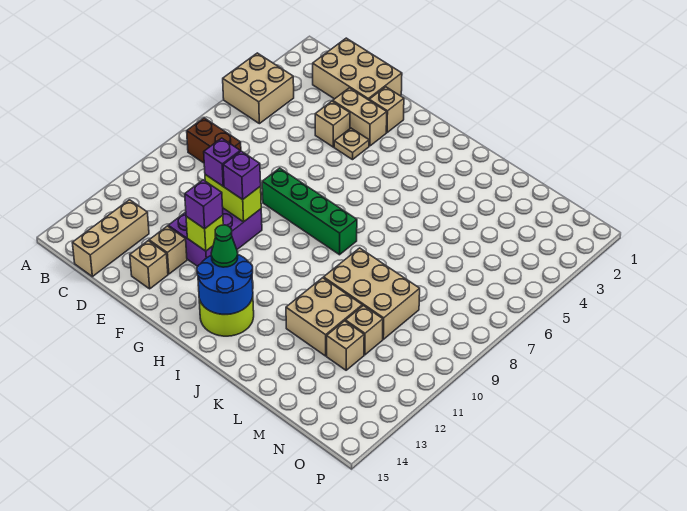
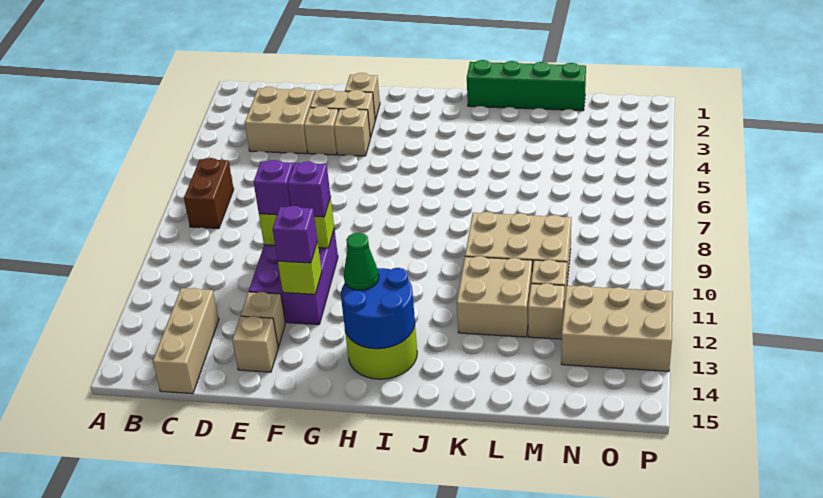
tan brick A4:B5 level 1 -> tan brick C3:D4 level 1
brown brick B8:C8 level 1 -> brown brick B7:B8 level 1
tan brick C1:E2 level 1 -> tan brick N12:P13 level 1
tan plate F4 level 1 -> tan brick F4 level 1
green brick F8:I8 level 1 -> green brick J1:M1 level 1

